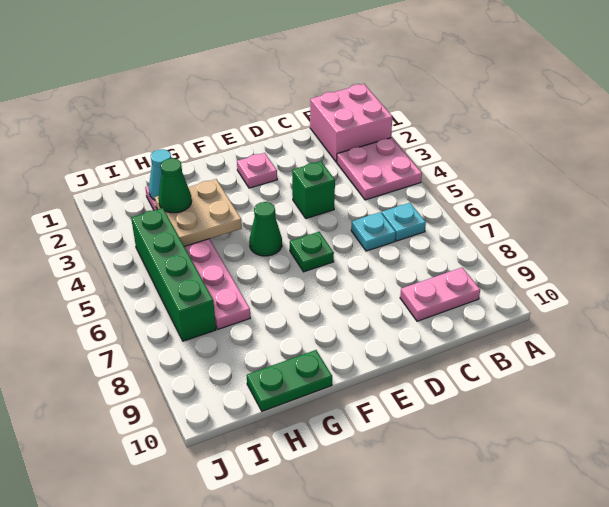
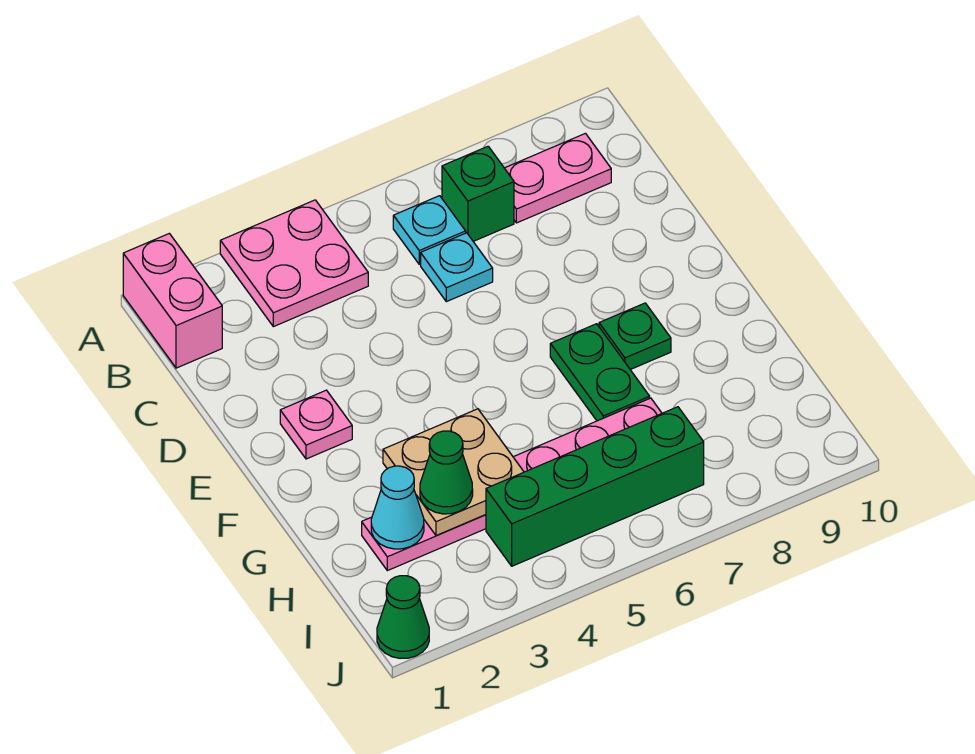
pink brick A1:B2 level 1 -> pink brick A1:B1 level 1
pink plate B9:C9 level 1 -> pink plate B8:B9 level 1
green brick D4 level 1 -> green brick B7 level 1
green plate E6 level 1 -> green plate F8 level 1
green cone F5 level 1 -> green cone J1 level 1
green plate G10:H10 level 1 -> green plate F7:G7 level 1

